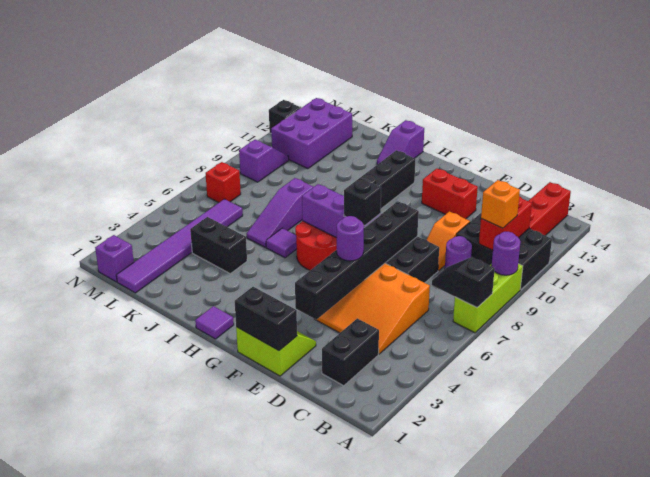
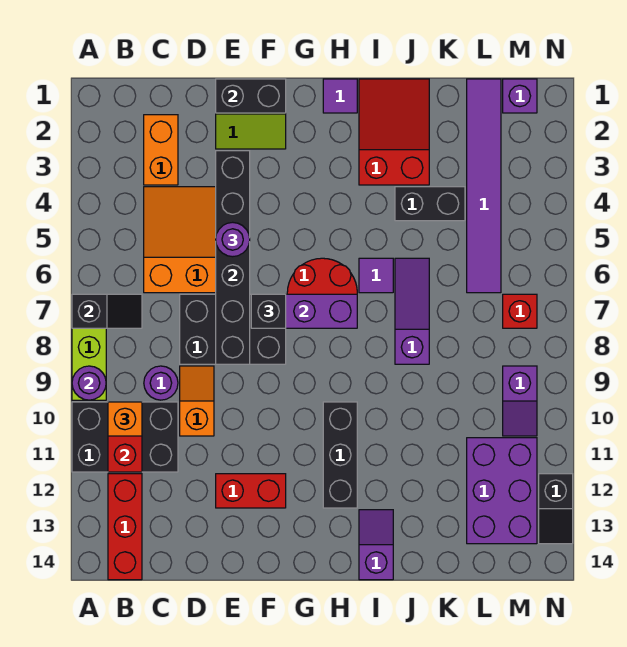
black brick C2:C3 level 1 -> orange brick C2:C3 level 1
none -> red slope I1:J3 level 1 top 3

